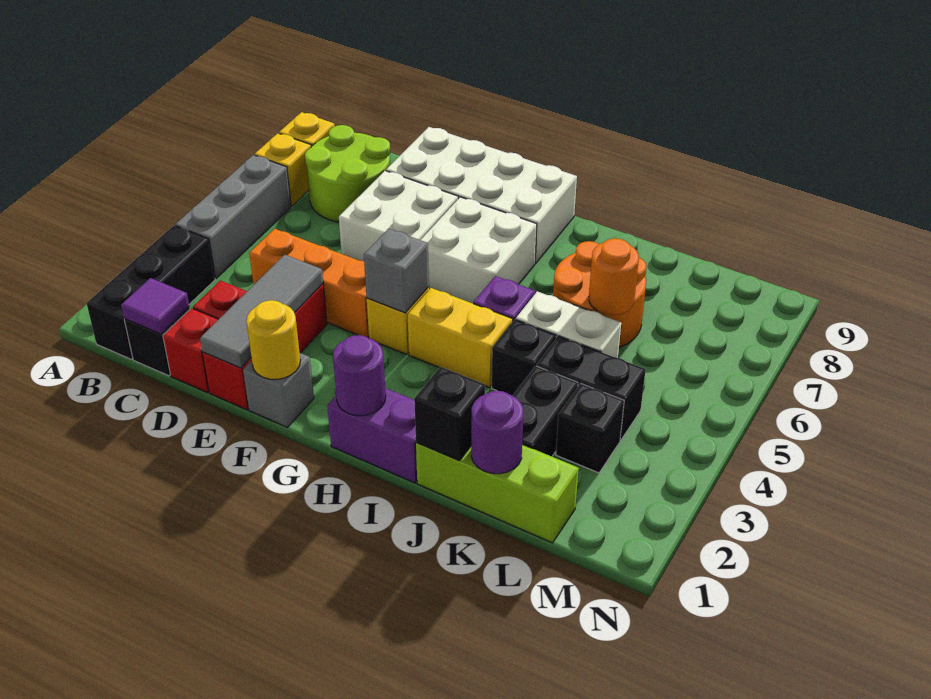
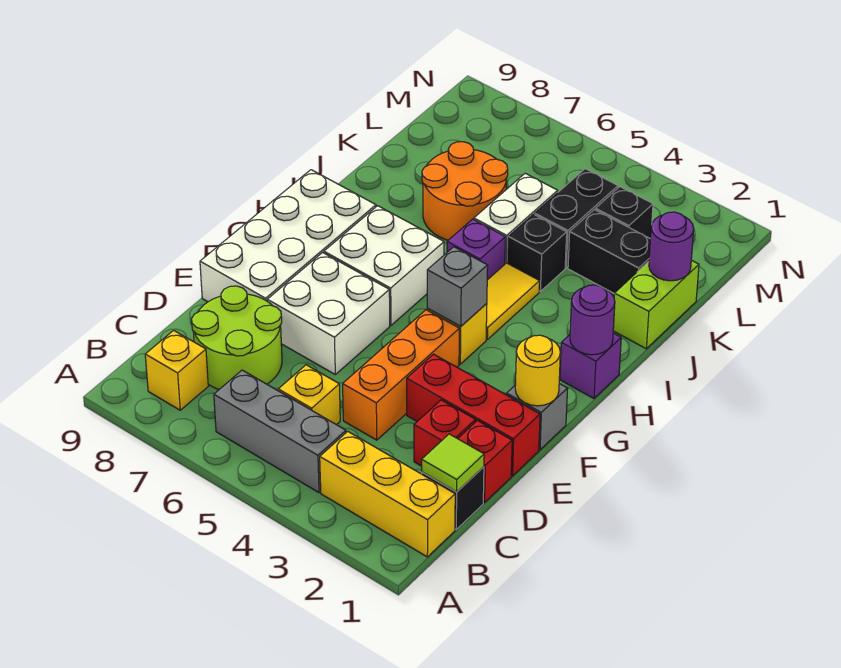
black brick B1:B3 level 1 -> yellow brick B1:B3 level 1
yellow brick B7 level 1 -> yellow brick C5 level 1
purple tile C1 level 2 -> lime tile C1 level 2
grey tile E1:E3 level 2 -> none
purple brick H1:I1 level 1 -> purple brick H1 level 1
yellow brick H4:I4 level 1 -> yellow tile H4:I4 level 1
lime brick J1:L1 level 1 -> lime brick J1:K1 level 1
black brick J1 level 2 -> none
orange round brick K6 level 2 -> none

